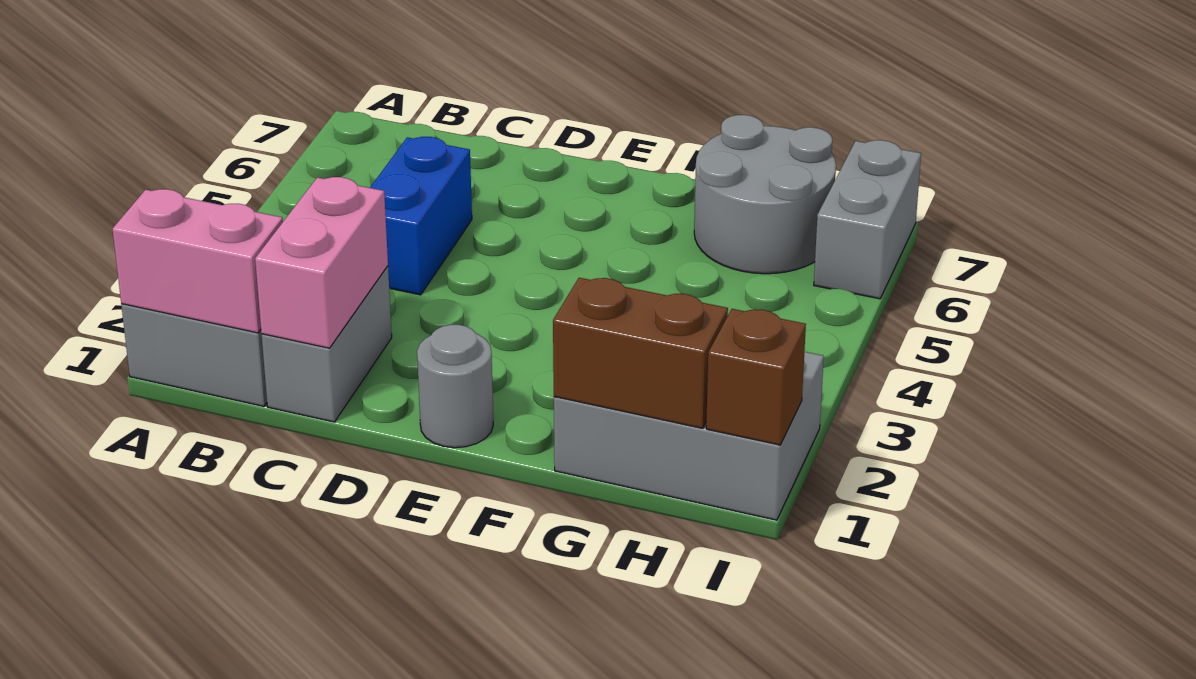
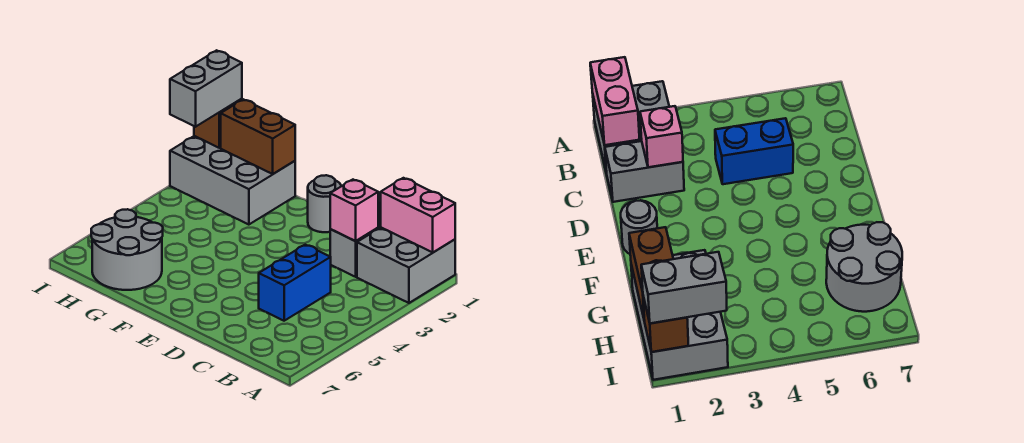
pink brick C1:C2 level 2 -> pink brick C2 level 2
grey brick I6:I7 level 1 -> grey brick I1:I2 level 3

